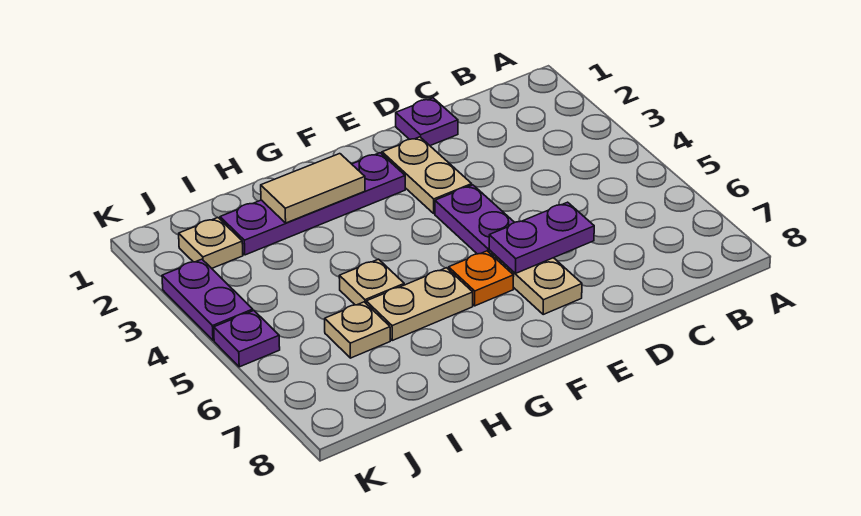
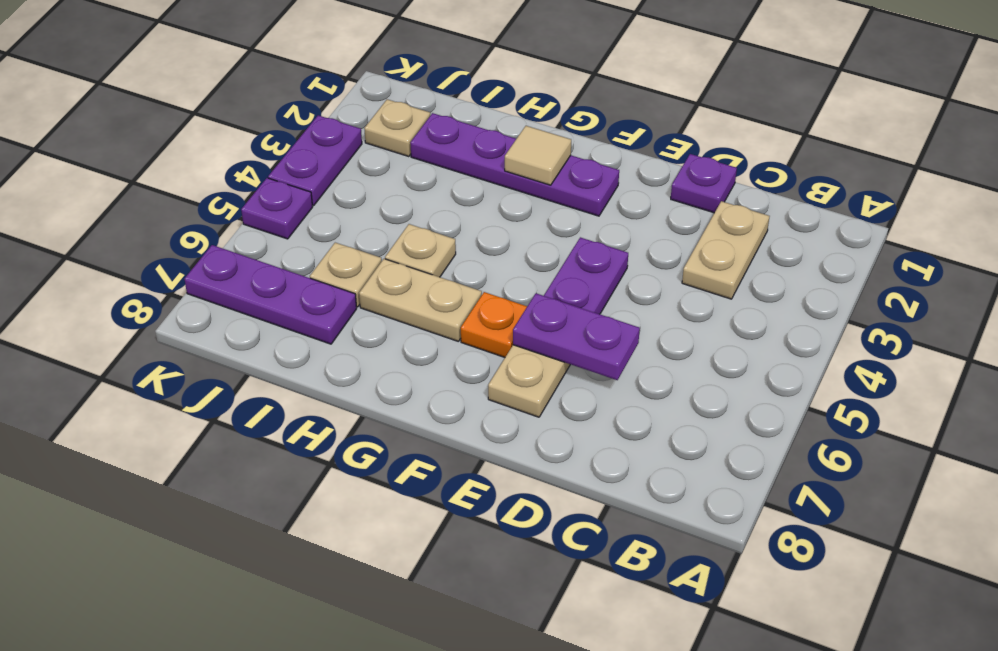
tan plate E2:E3 level 1 -> tan plate C2:C3 level 1
tan tile G2:H2 level 2 -> tan tile G2 level 2
none -> purple plate I7:K7 level 1

